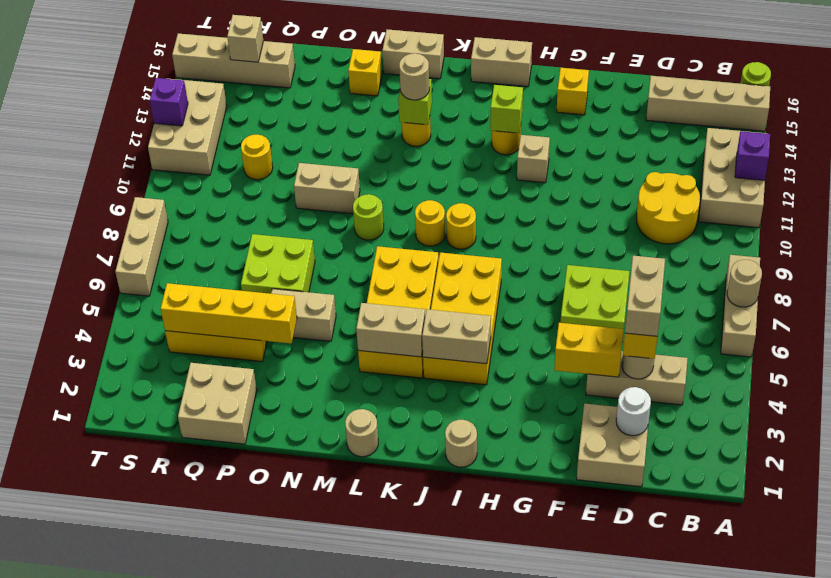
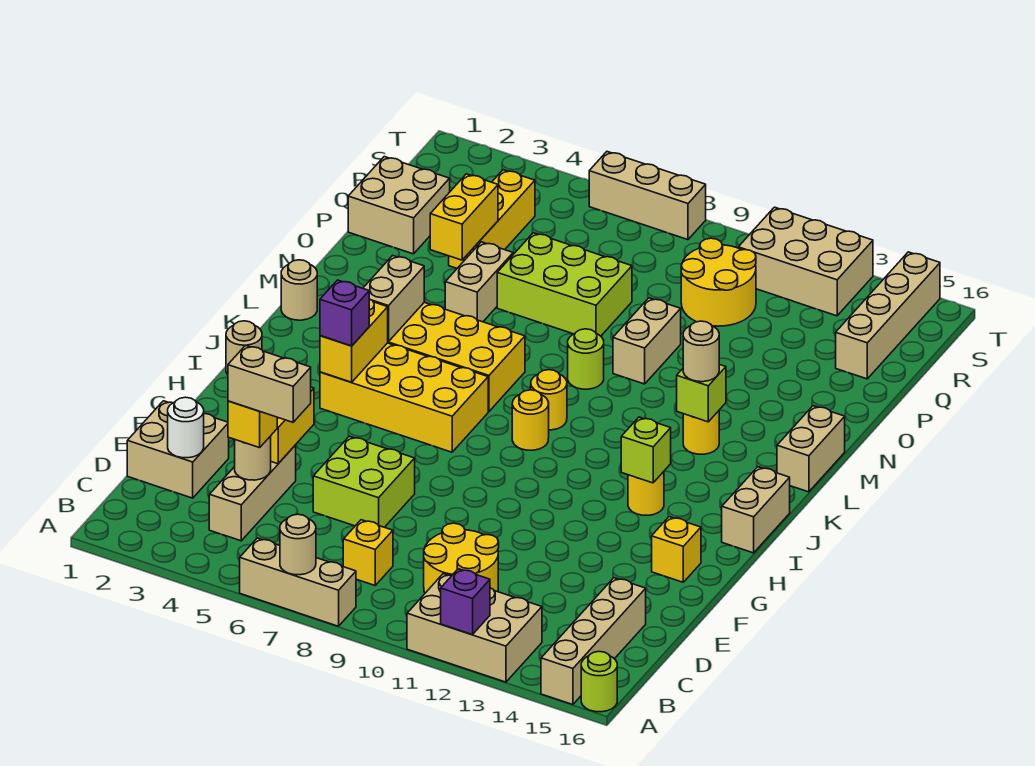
tan brick H12 level 1 -> none
tan brick I4:J4 level 2 -> yellow brick I4:J4 level 2
yellow brick N15 level 1 -> yellow brick C8 level 1
yellow brick O4:R4 level 2 -> yellow brick O4:P4 level 2
lime brick O6:P7 level 1 -> lime brick O6:P8 level 1
yellow round brick Q11 level 1 -> yellow round brick Q10:R11 level 1
tan brick R15 level 2 -> none
purple brick T12 level 2 -> purple brick I4 level 3

